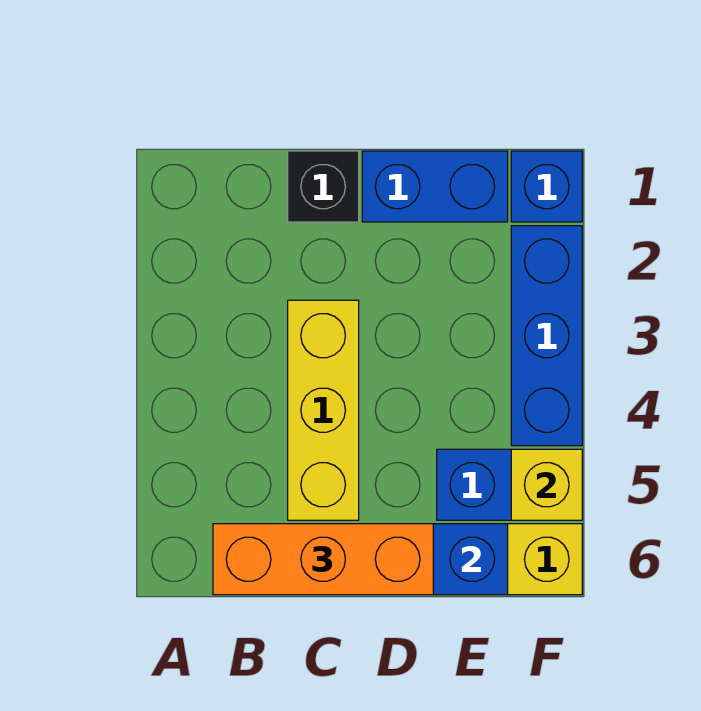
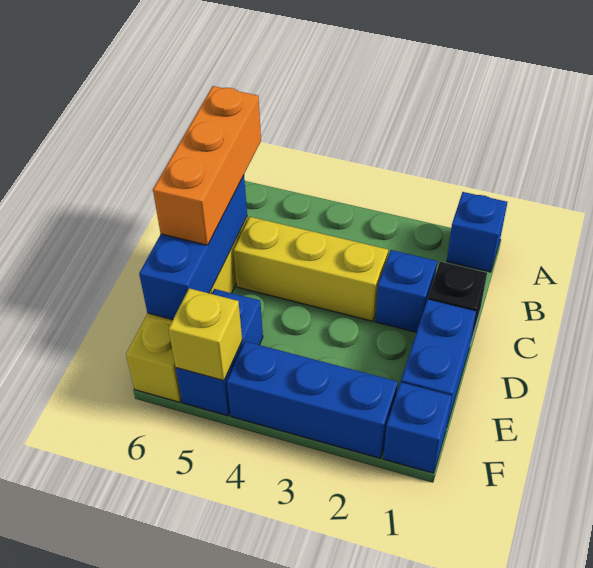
none -> blue brick A1 level 1
none -> blue brick C2 level 1

